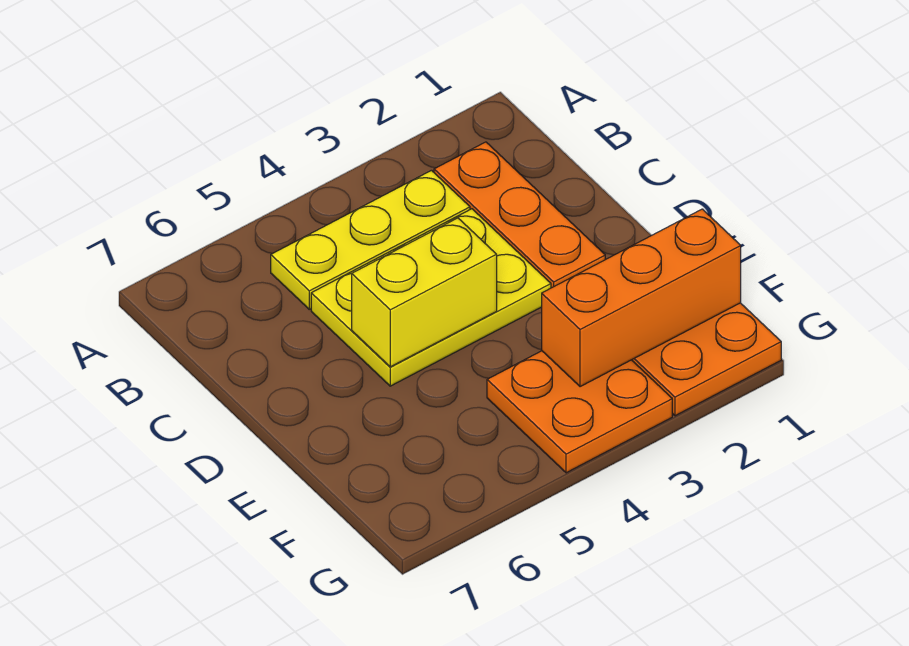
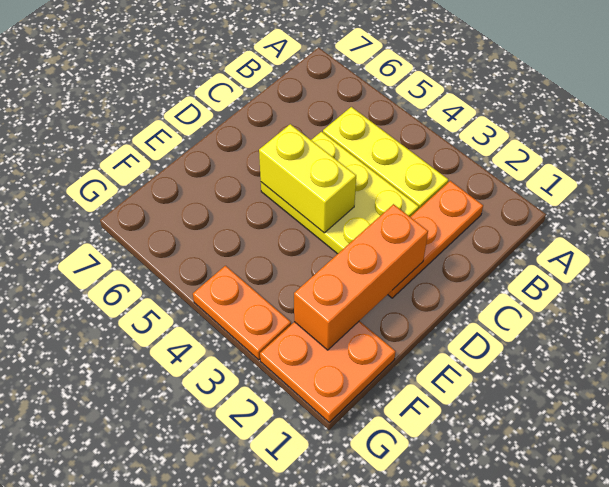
orange brick F1:F3 level 2 -> orange brick D2:F2 level 2
orange plate F3:G4 level 1 -> orange plate G3:G4 level 1

